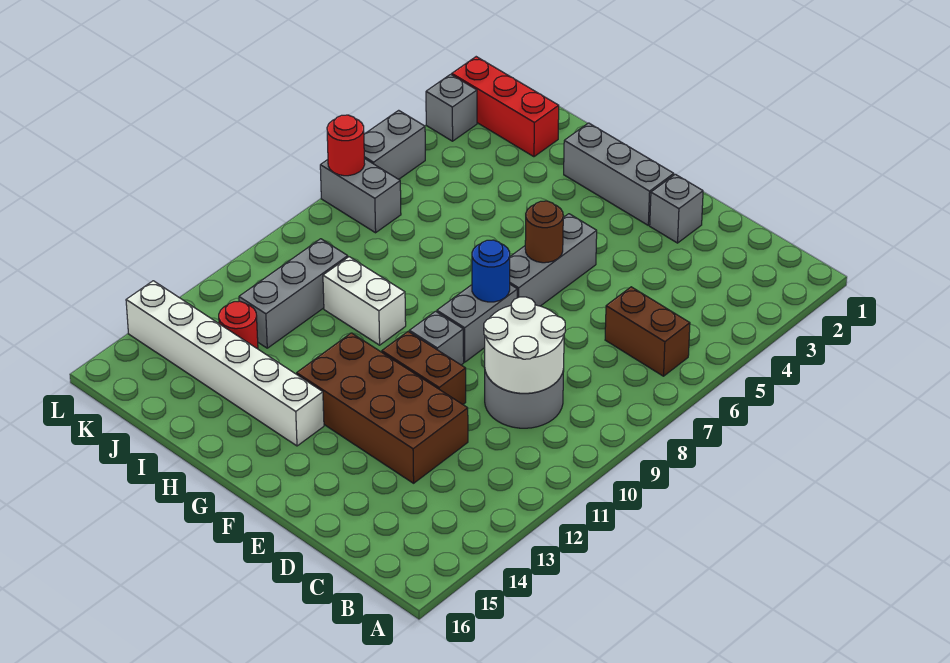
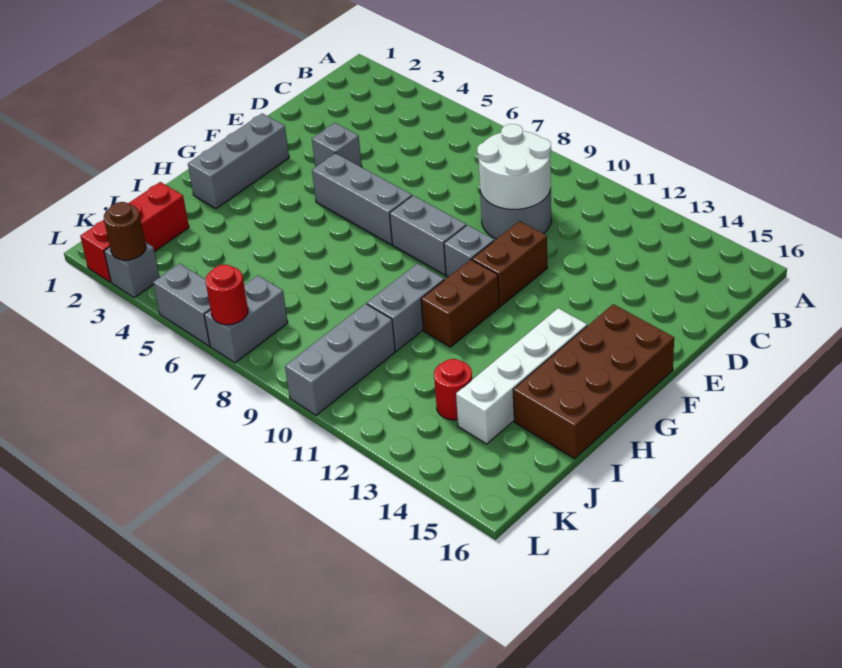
brown brick B6:C6 level 1 -> brown brick G11:H11 level 1
brown brick D12:G13 level 1 -> brown brick F15:I16 level 1
grey brick E2 level 1 -> grey brick E4 level 1
brown round brick F6 level 2 -> brown round brick L3 level 2
blue round brick F8 level 2 -> none
white brick G14:L14 level 1 -> white brick G14:J14 level 1
white brick H10:I10 level 1 -> grey brick H10:I10 level 1
grey brick J10:J12 level 1 -> grey brick J10:L10 level 1

